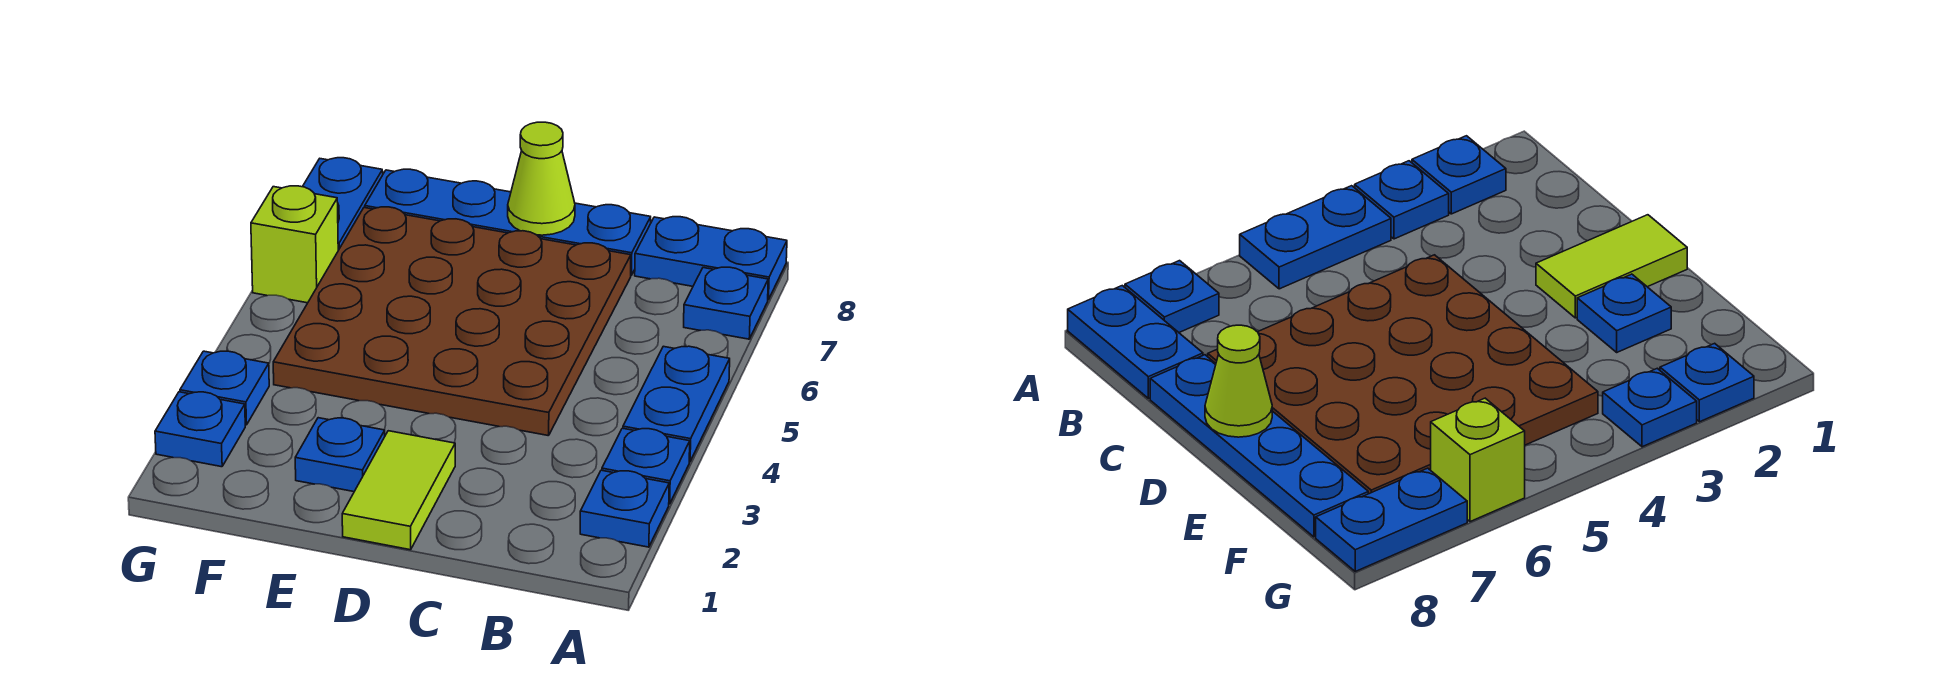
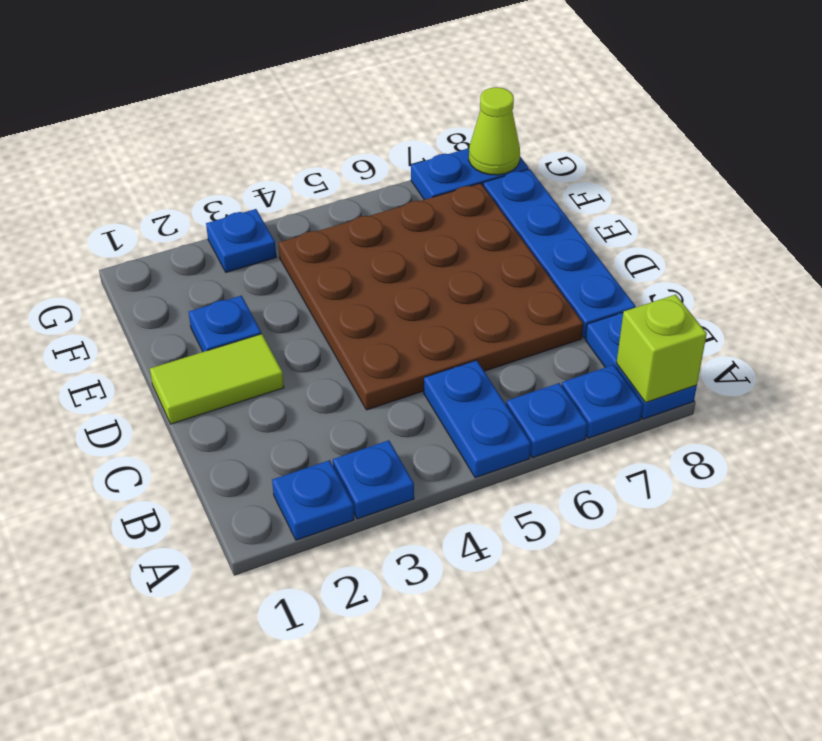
blue plate A4:A5 level 1 -> blue plate A5:B5 level 1
lime cone D8 level 2 -> lime cone G8 level 2
blue plate G2 level 1 -> blue plate A6 level 1
lime brick G6 level 1 -> lime brick A8 level 2

